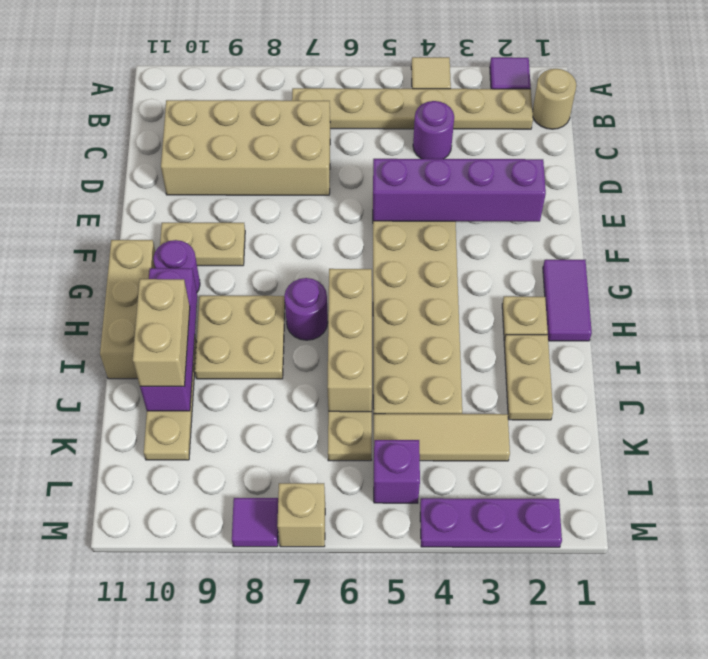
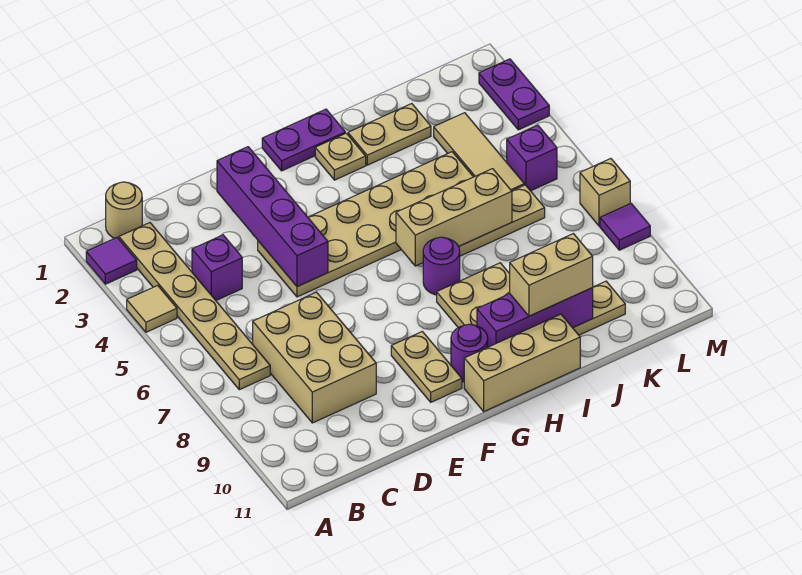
purple round brick C4 level 1 -> purple brick C4 level 1
tan brick C7:D10 level 1 -> tan brick C7:D9 level 1
purple tile G1:H1 level 1 -> purple plate G1:H1 level 1
purple plate M2:M4 level 1 -> purple plate M2:M3 level 1

